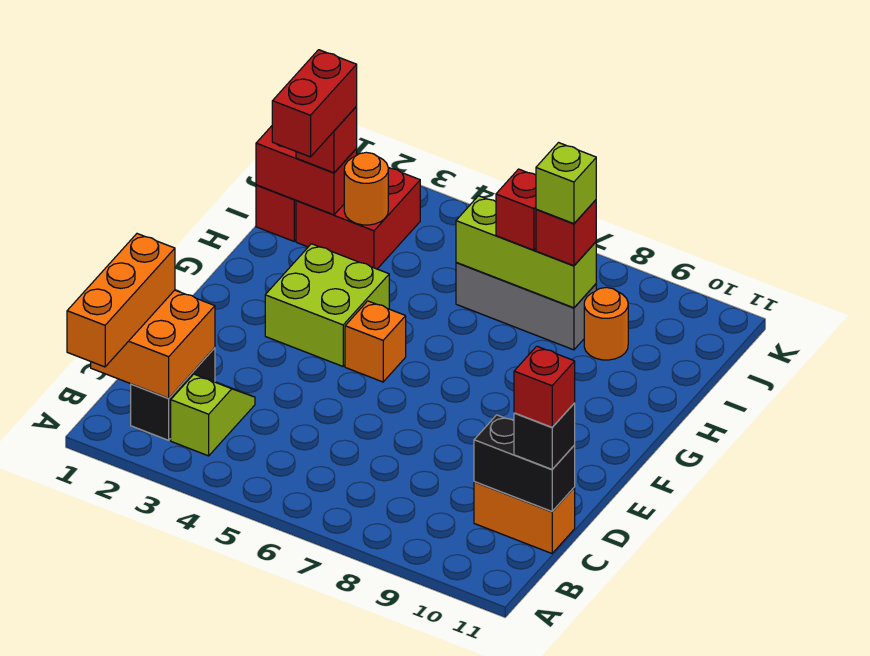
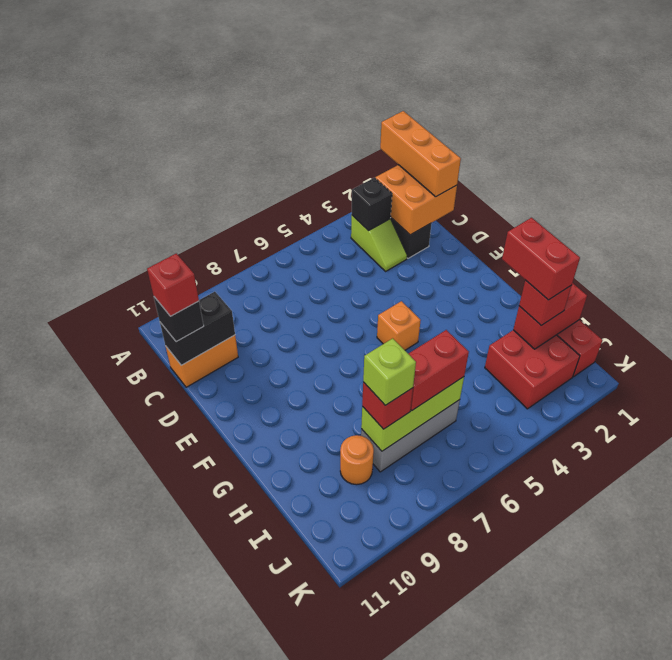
none -> black brick B3 level 2
lime brick F3:G4 level 1 -> none
orange round brick I3 level 2 -> none
red brick I7 level 3 -> red brick I6:I7 level 3

